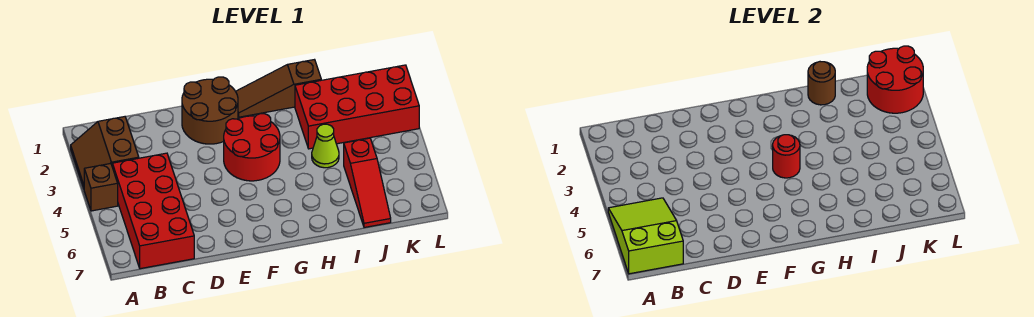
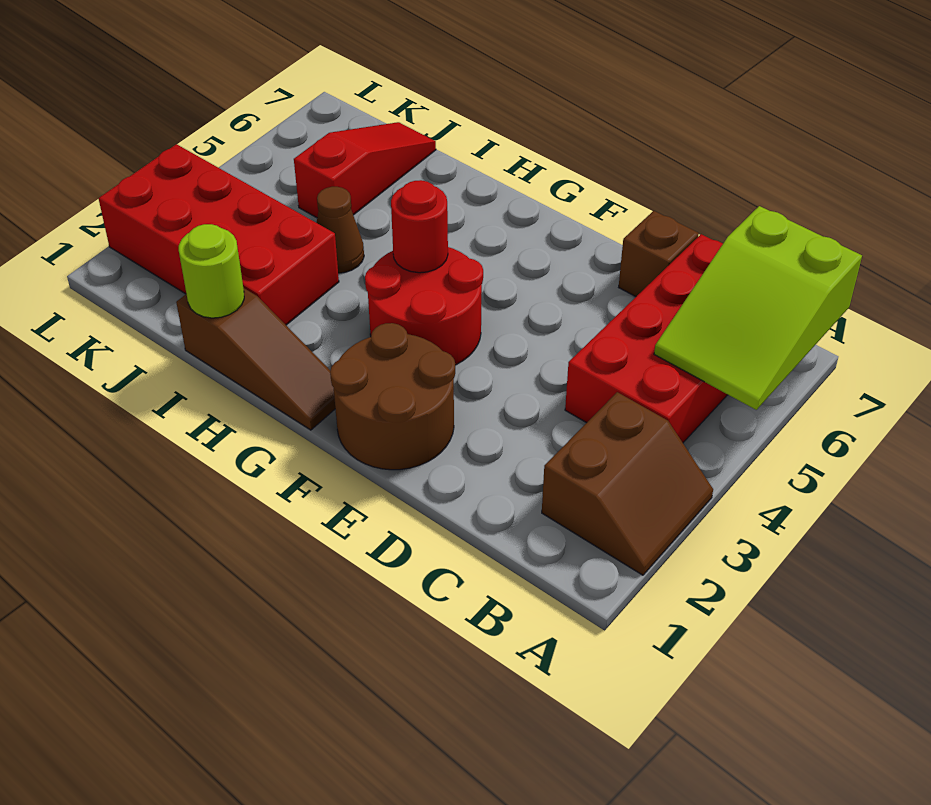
brown brick A4 level 1 -> brown brick D7 level 1
brown round brick I1 level 2 -> lime round brick I1 level 2
lime cone I4 level 1 -> brown cone I4 level 1
red round brick K1:L2 level 2 -> none

